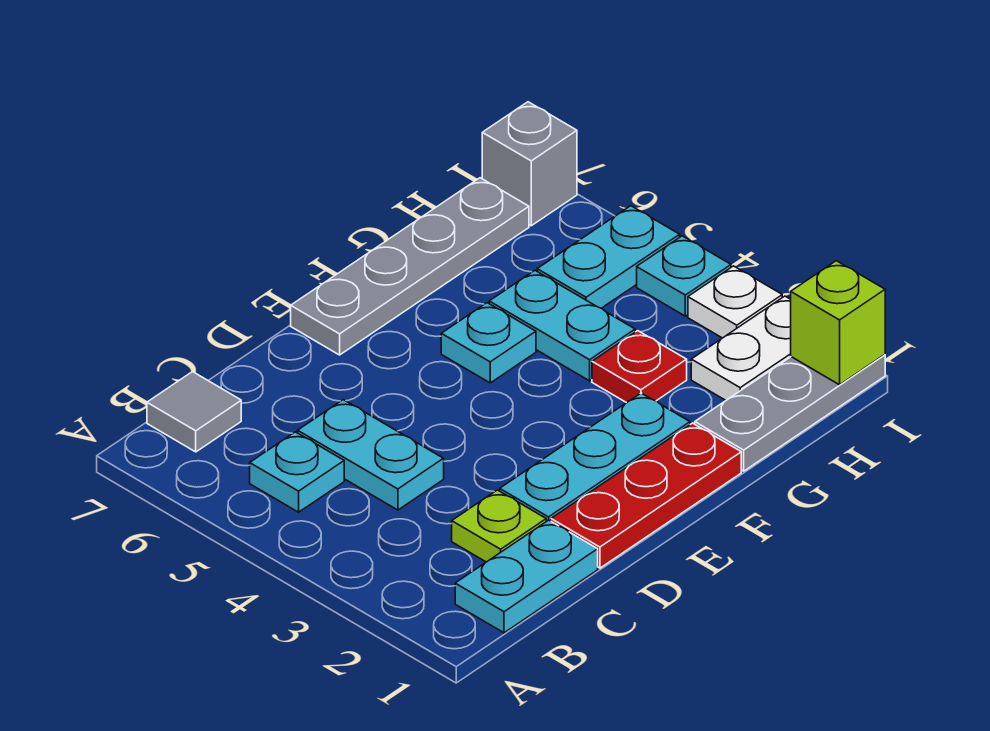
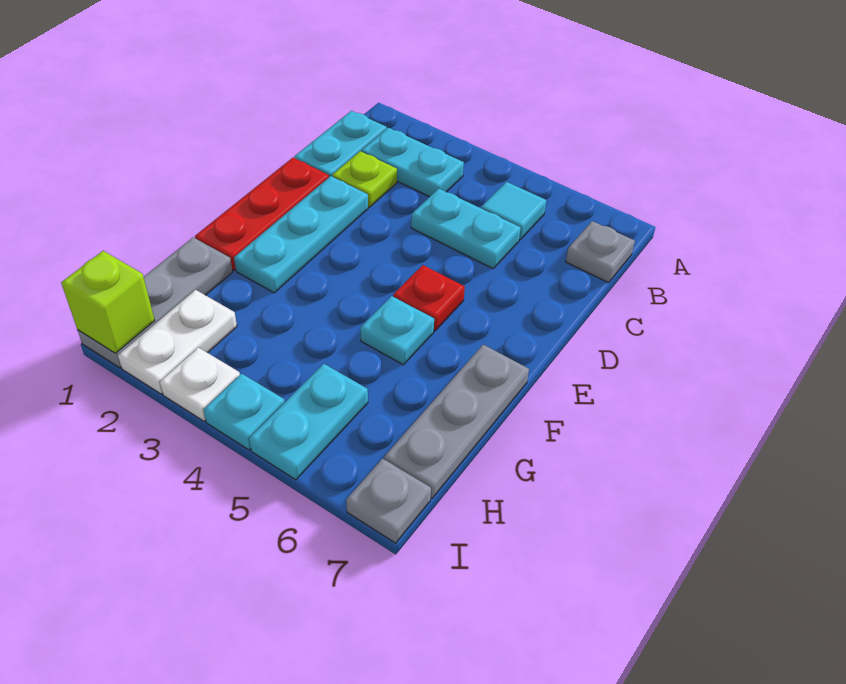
cyan plate B5 level 1 -> cyan tile B5 level 1
grey tile B7 level 1 -> grey plate B7 level 1
grey plate E7:H7 level 1 -> grey plate F7:H7 level 1
red plate G3 level 1 -> red plate E5 level 1
cyan plate G4:G5 level 1 -> cyan plate B2:B3 level 1
grey brick I7 level 1 -> grey plate I7 level 1

